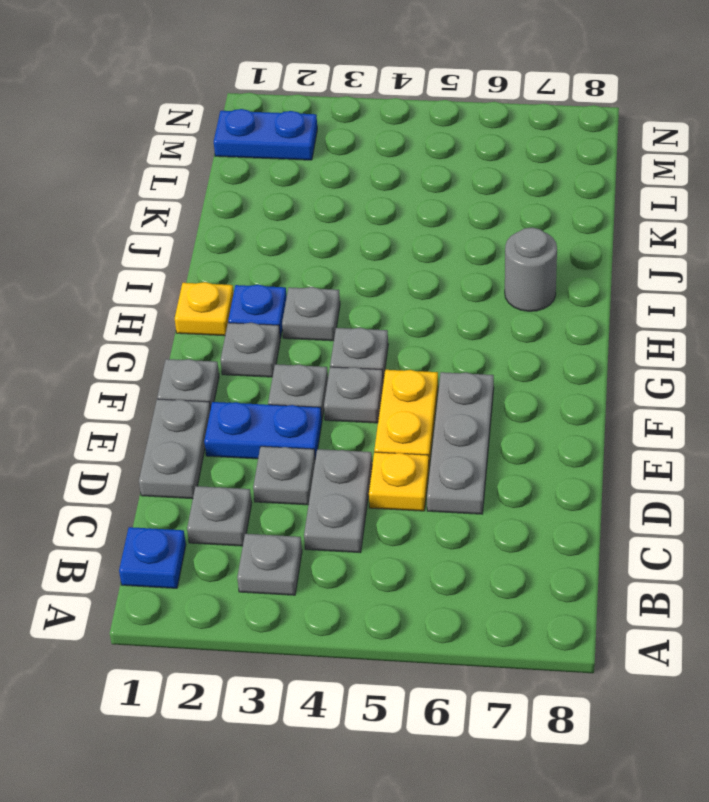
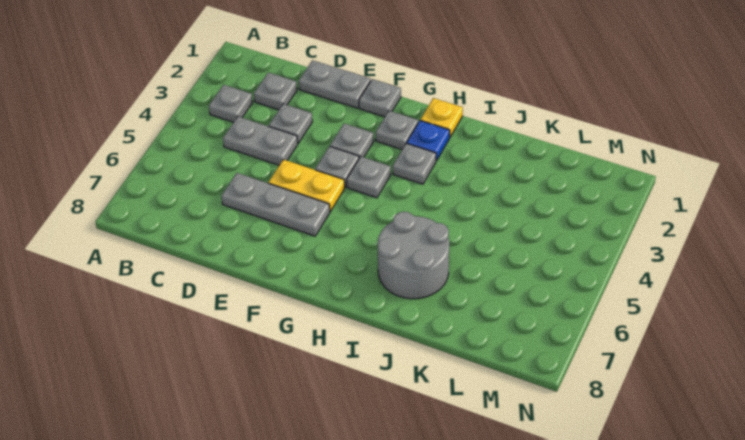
blue plate B1 level 1 -> none
yellow plate D5 level 1 -> none
blue plate E2:E3 level 1 -> none
grey round brick I7 level 1 -> grey round brick I6:J7 level 1
blue plate M1:M2 level 1 -> none

